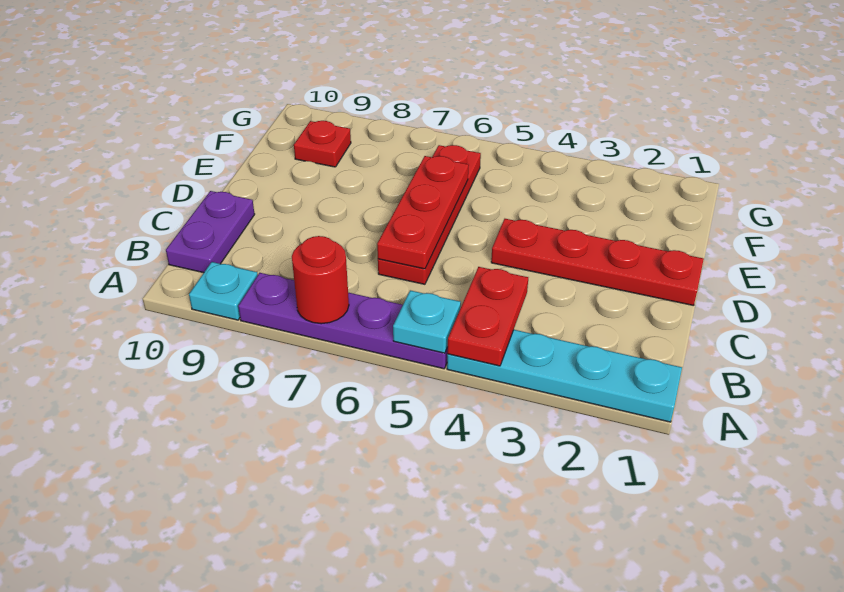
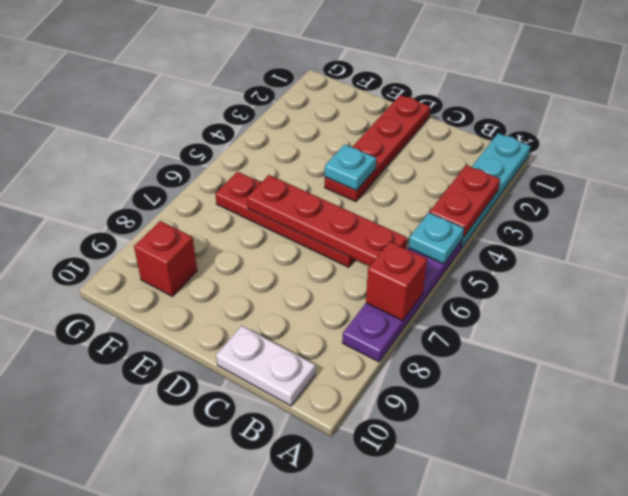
red plate A4:B4 level 2 -> red plate A3:A4 level 2
red round brick A7 level 2 -> red brick A7 level 2
cyan plate A9 level 1 -> cyan plate D4 level 2
purple plate B10:C10 level 1 -> white plate B10:C10 level 1
red plate C6:E6 level 2 -> red plate B6:E6 level 2
red plate F9 level 1 -> red brick F9 level 1

